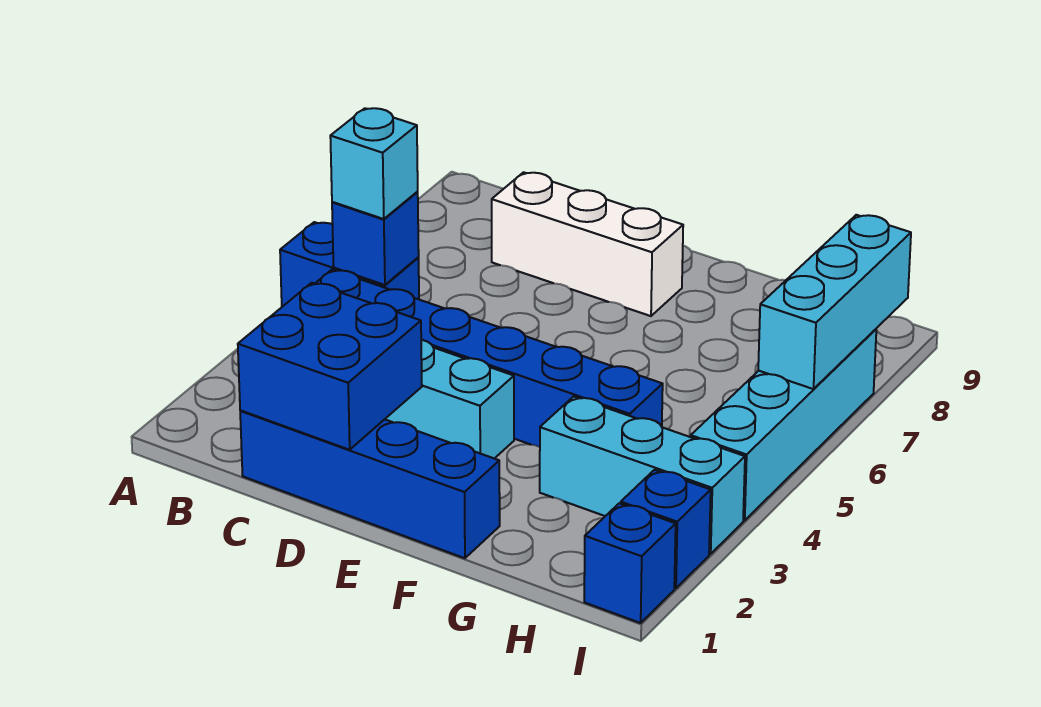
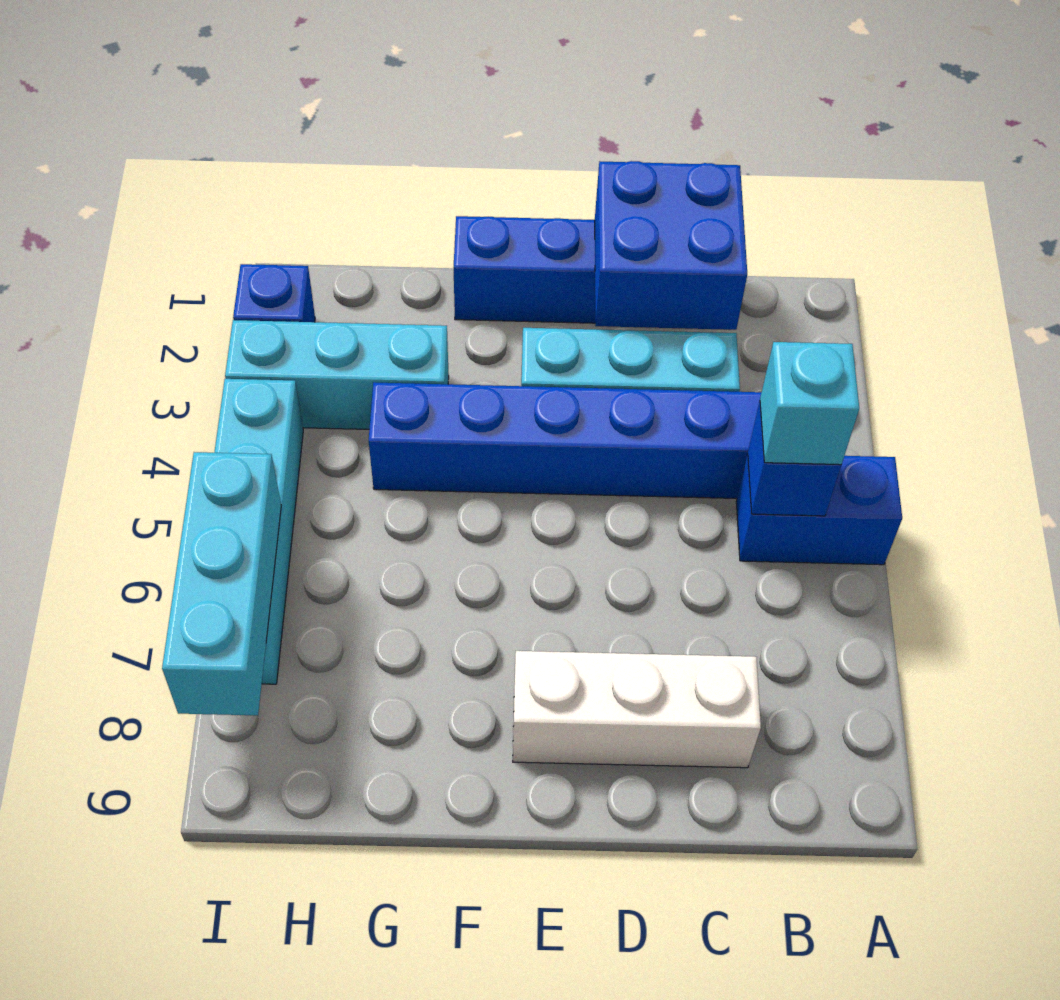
blue brick I1 level 1 -> none

